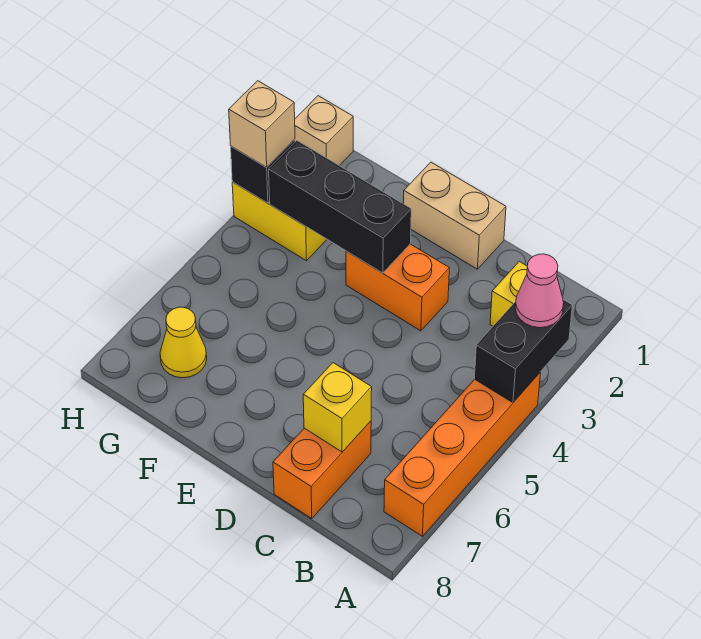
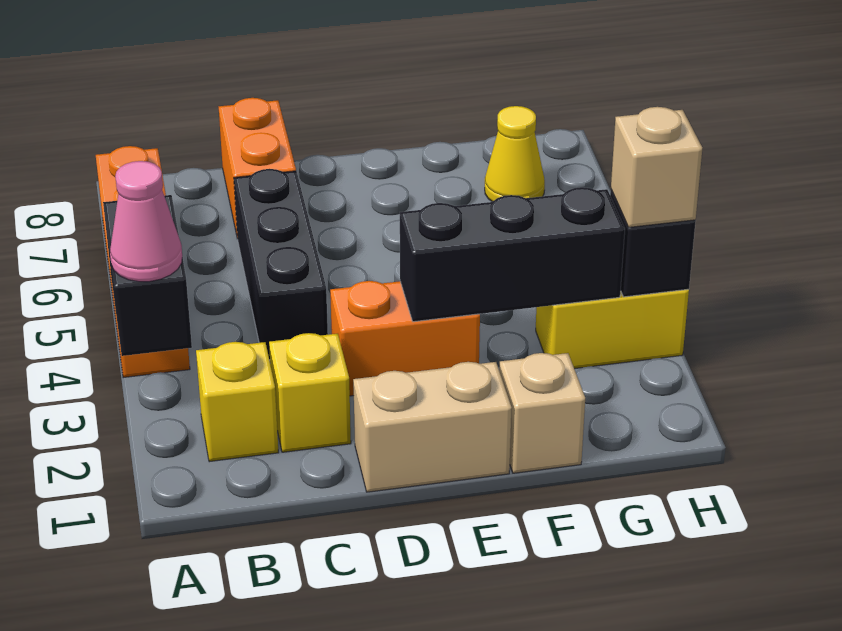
none -> black brick C4:C6 level 1
yellow brick C7 level 2 -> yellow brick C2 level 1
tan brick H1 level 1 -> tan brick F1 level 1

